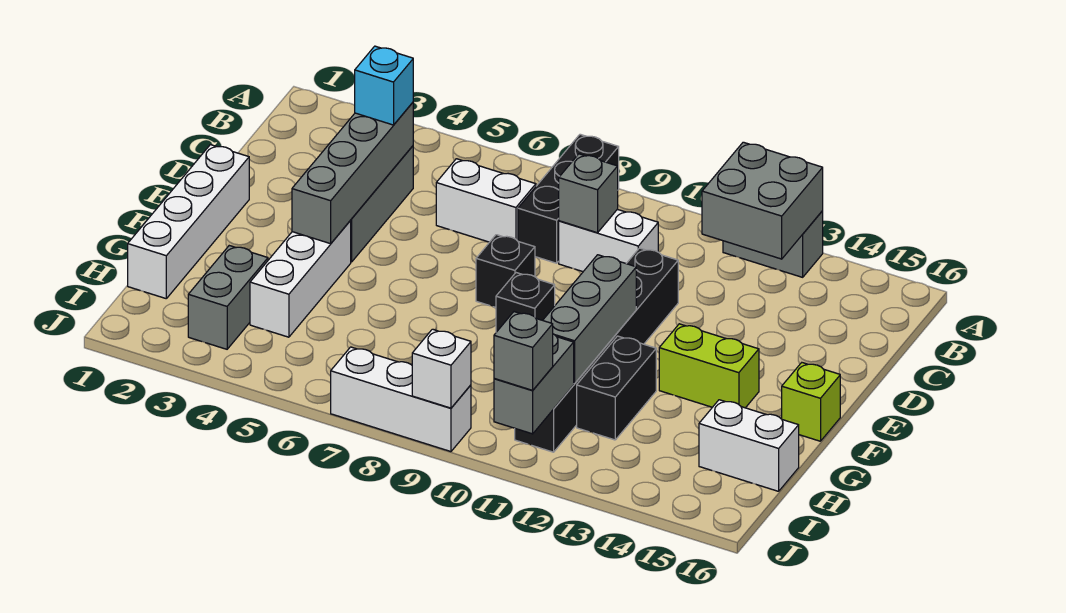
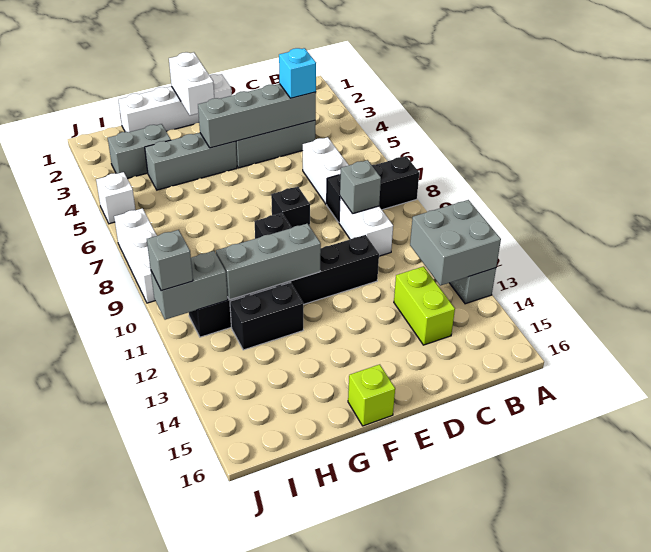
white brick F4:H4 level 1 -> grey brick F4:H4 level 1
lime brick F13:F14 level 1 -> lime brick C13:C14 level 1
white brick H15:H16 level 1 -> white brick F1:F2 level 2
white brick J9 level 2 -> white brick J5 level 1

